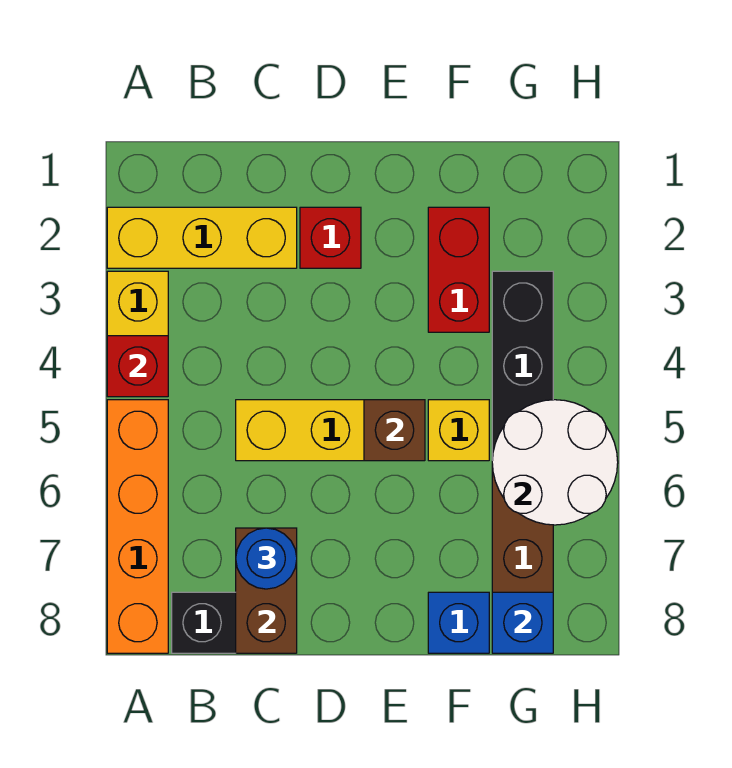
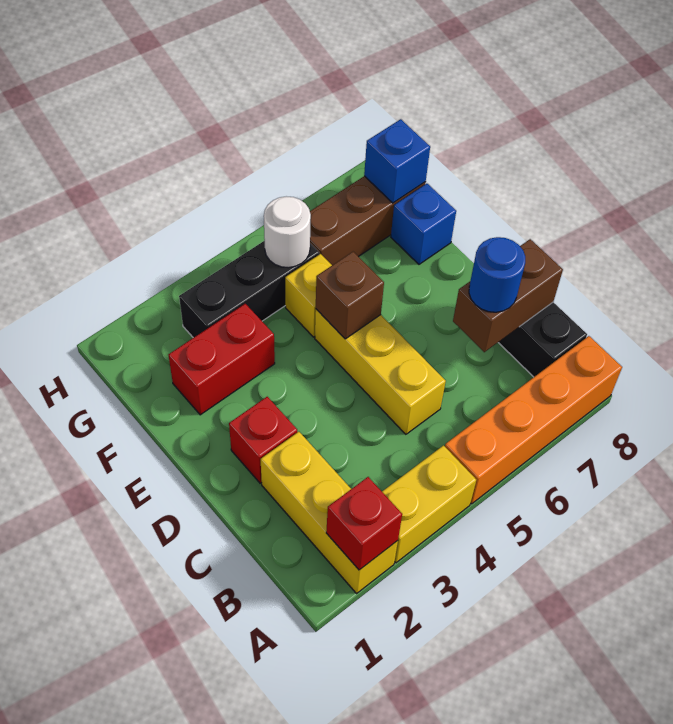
red brick A4 level 2 -> red brick A2 level 2
white round brick G5:H6 level 2 -> white round brick G5 level 2

